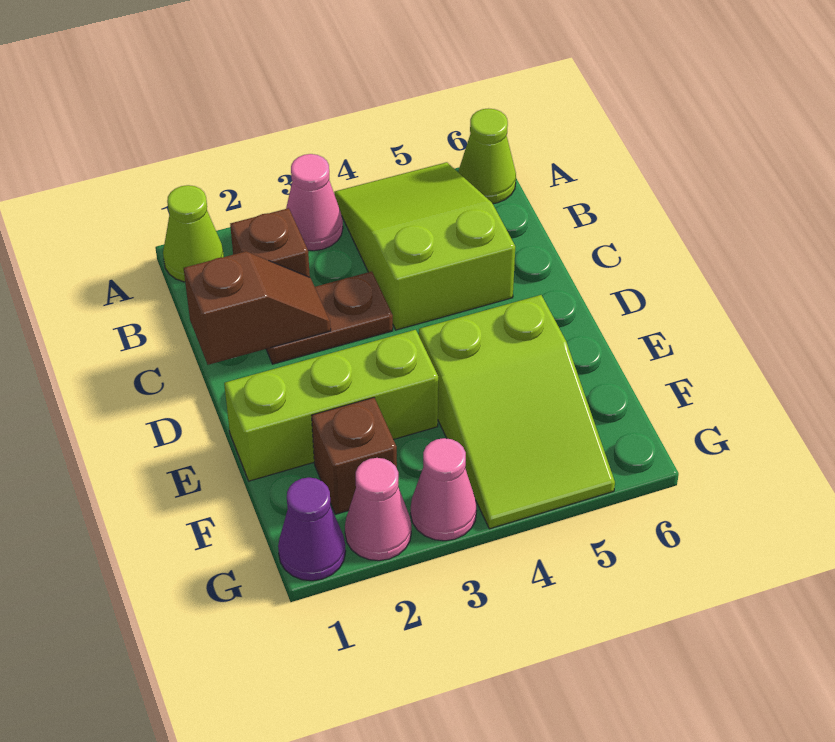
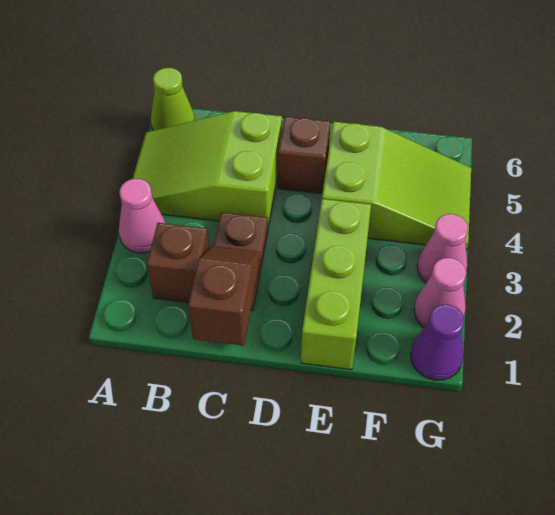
lime cone A1 level 1 -> none
brown brick F2 level 1 -> brown brick D5 level 1

